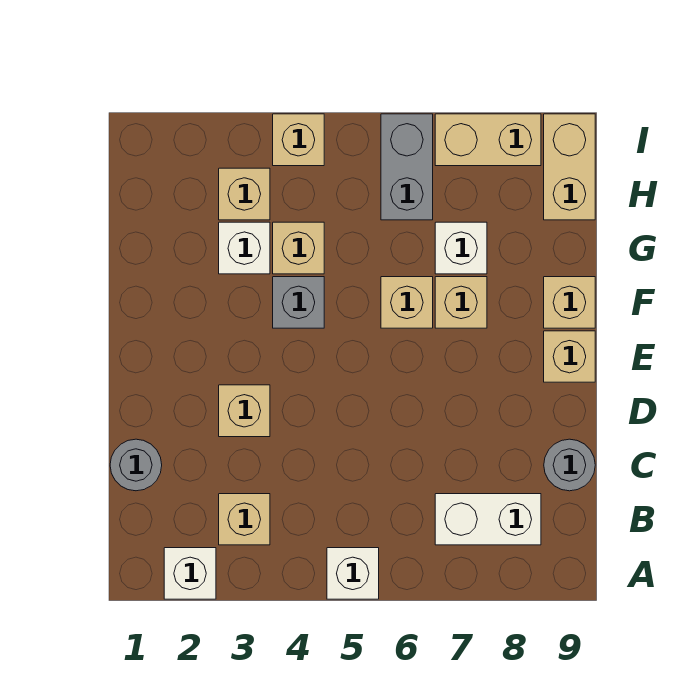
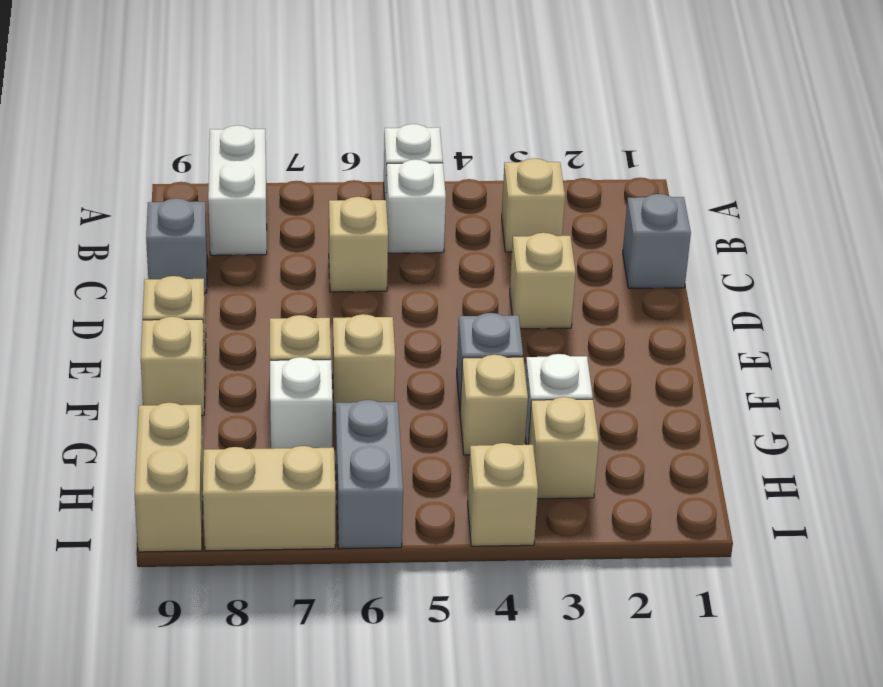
white brick A2 level 1 -> white brick B5 level 1
white brick B7:B8 level 1 -> white brick A8:B8 level 1
grey round brick C1 level 1 -> grey brick C1 level 1
none -> tan brick C6 level 1
grey round brick C9 level 1 -> grey brick C9 level 1

